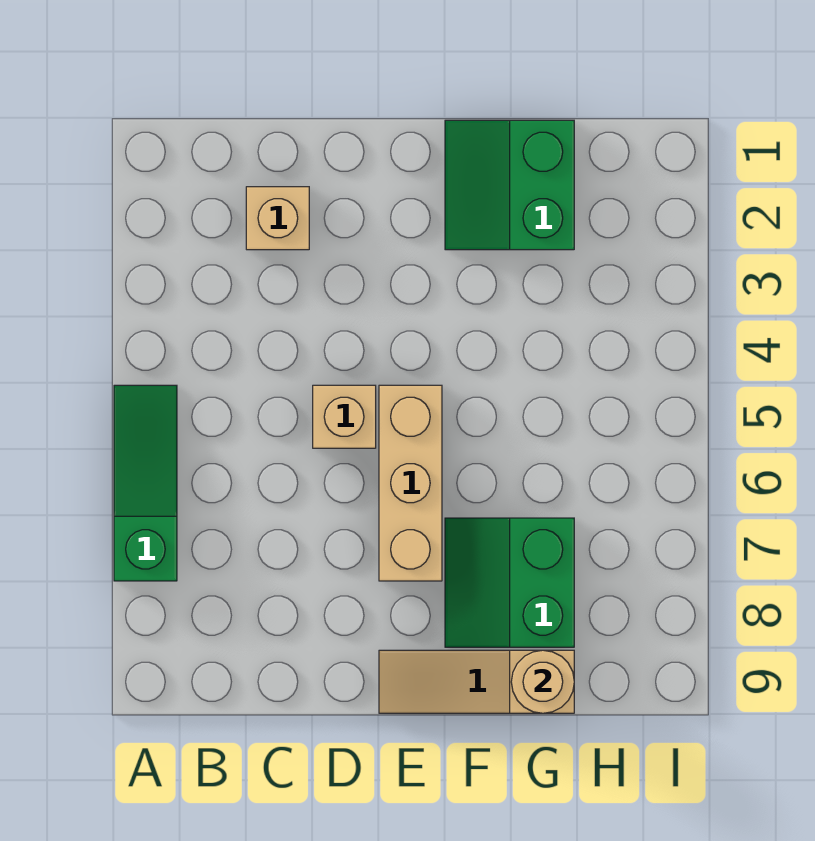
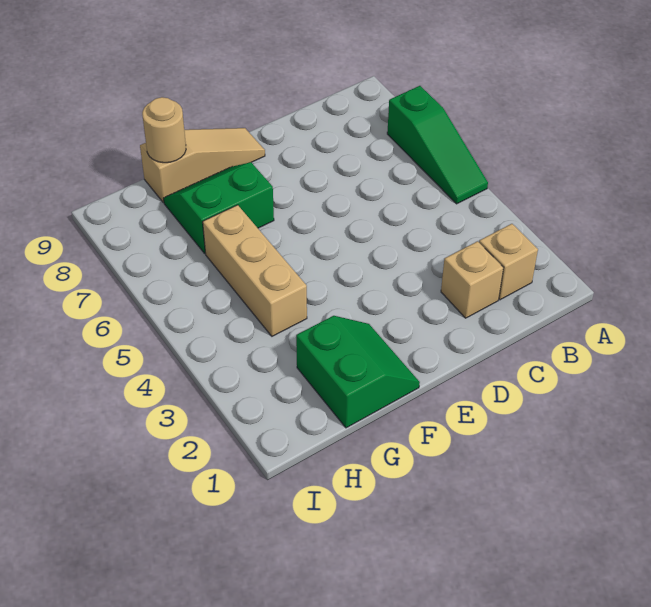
tan brick D5 level 1 -> tan brick B2 level 1
tan brick E5:E7 level 1 -> tan brick G4:G6 level 1
green slope F7:G8 level 1 top G -> green slope F7:G8 level 1 top 7

